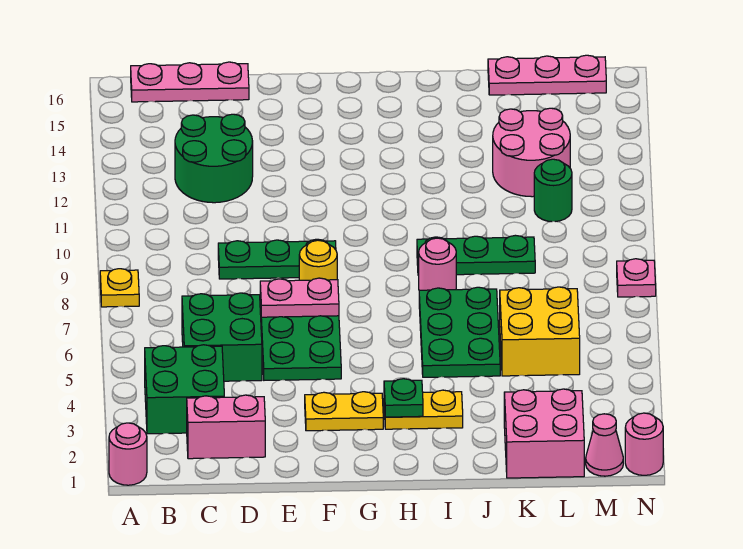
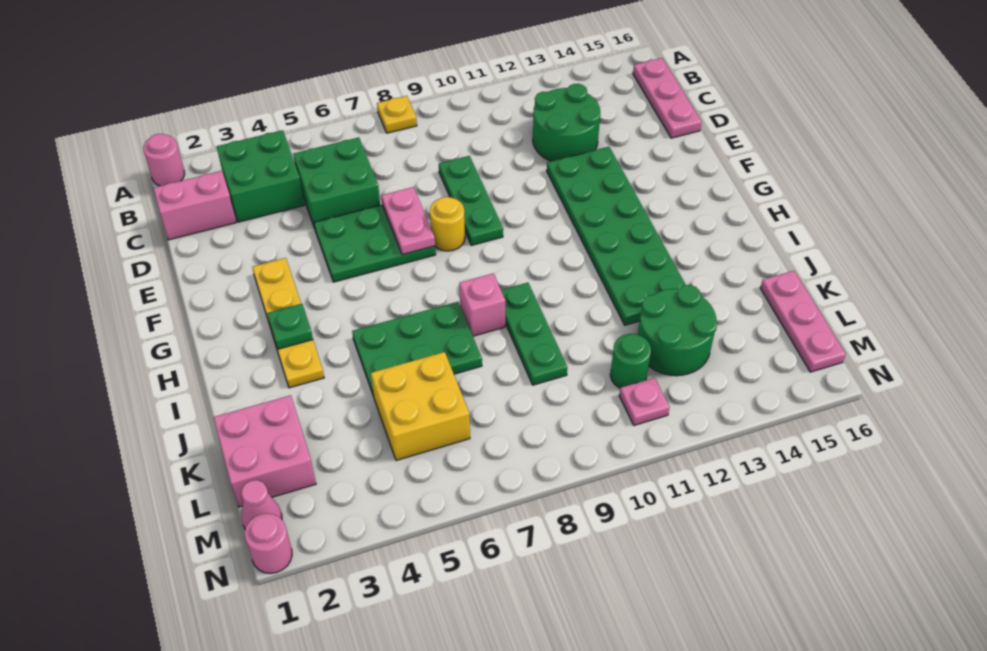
pink brick C2:D2 level 1 -> pink brick C1:C2 level 1
none -> green plate E12:J13 level 1
pink round brick I8 level 1 -> pink brick I8 level 1
pink round brick K12:L13 level 1 -> green round brick K12:L13 level 1
pink plate N8 level 1 -> pink plate M11 level 1

